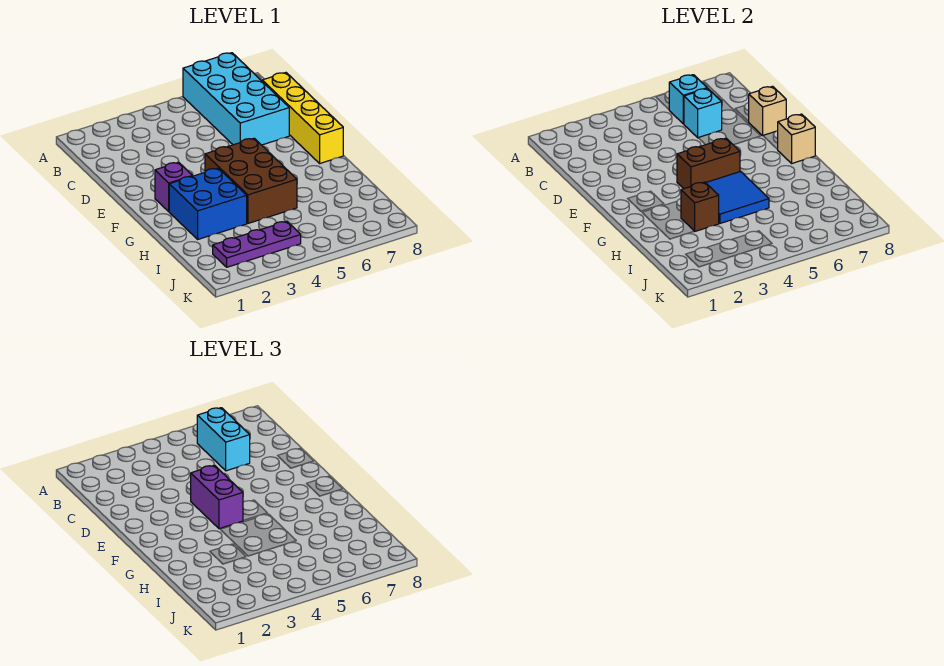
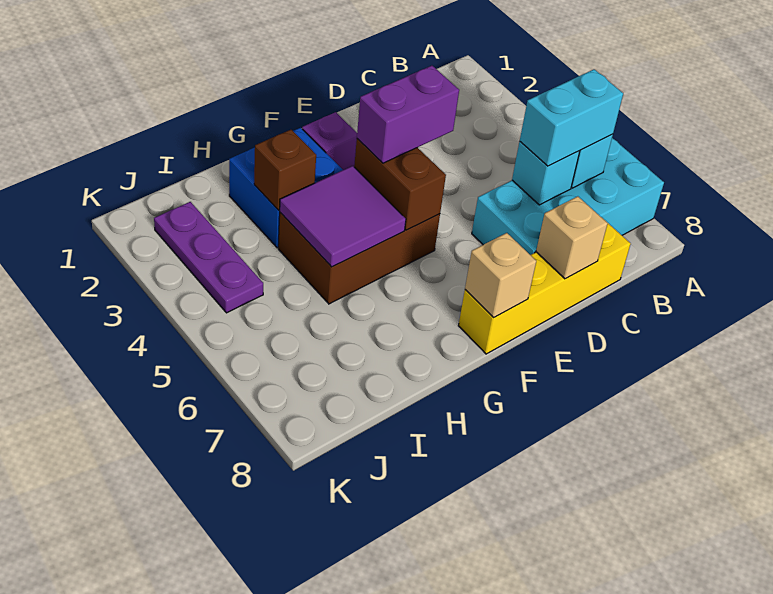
blue tile G4:H5 level 2 -> purple tile G4:H5 level 2

